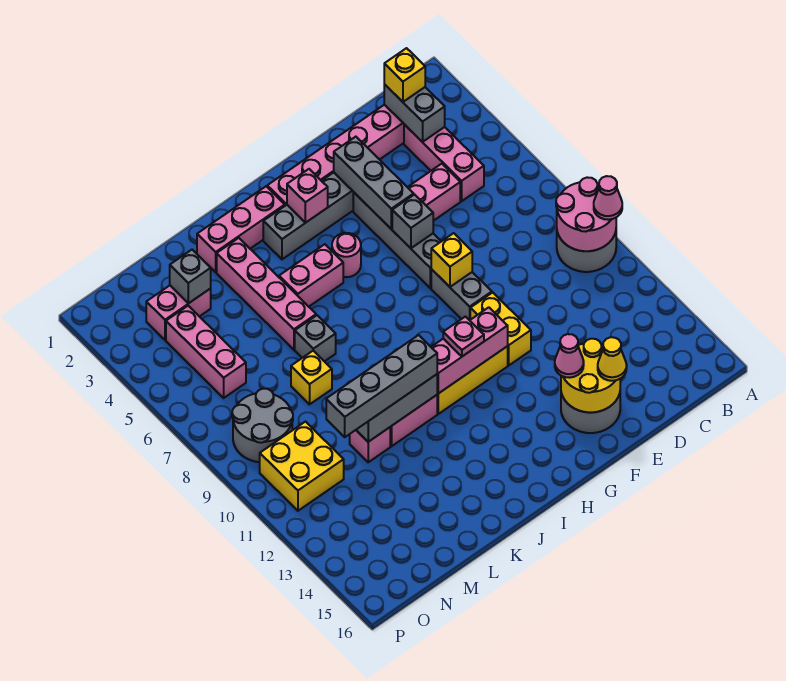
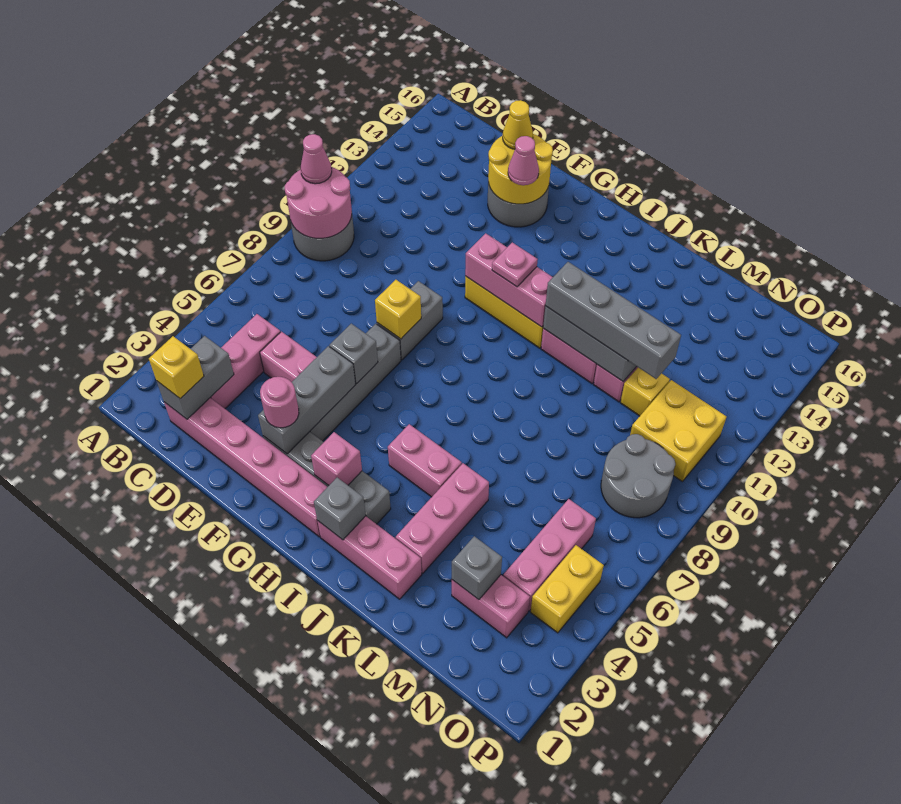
yellow brick F10:F11 level 1 -> yellow brick O4:O5 level 1
pink round brick H5 level 1 -> pink round brick F3 level 3
pink brick K3:K6 level 1 -> pink brick K3:K5 level 1
grey brick K7 level 1 -> grey brick I2 level 2
yellow brick L8 level 1 -> yellow brick M11 level 1

